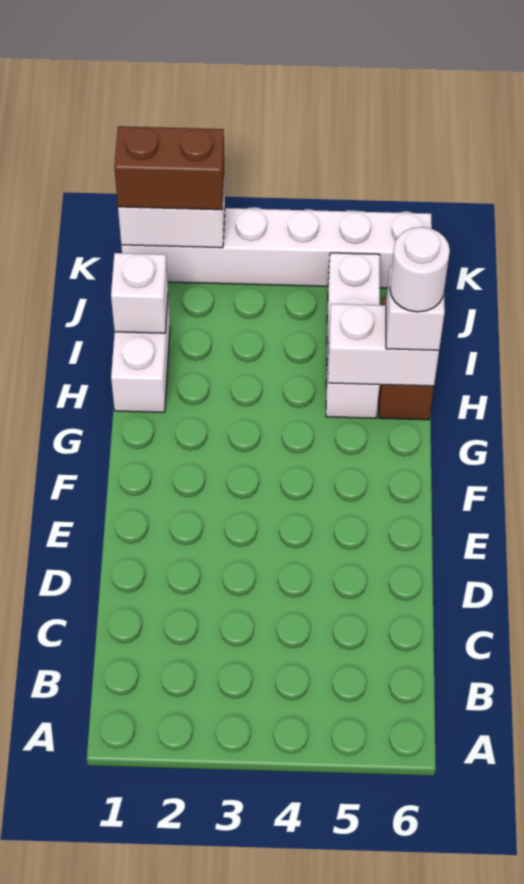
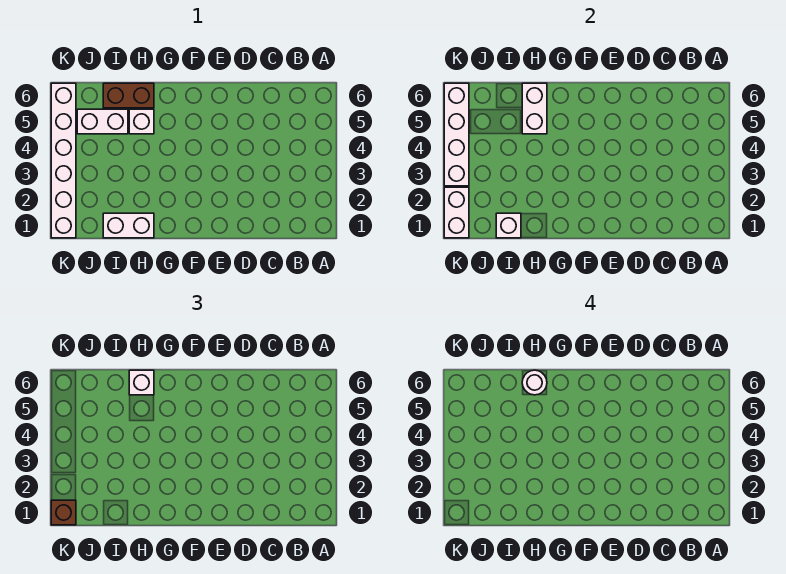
brown brick K1:K2 level 3 -> brown brick K1 level 3
none -> white brick K3:K6 level 2

